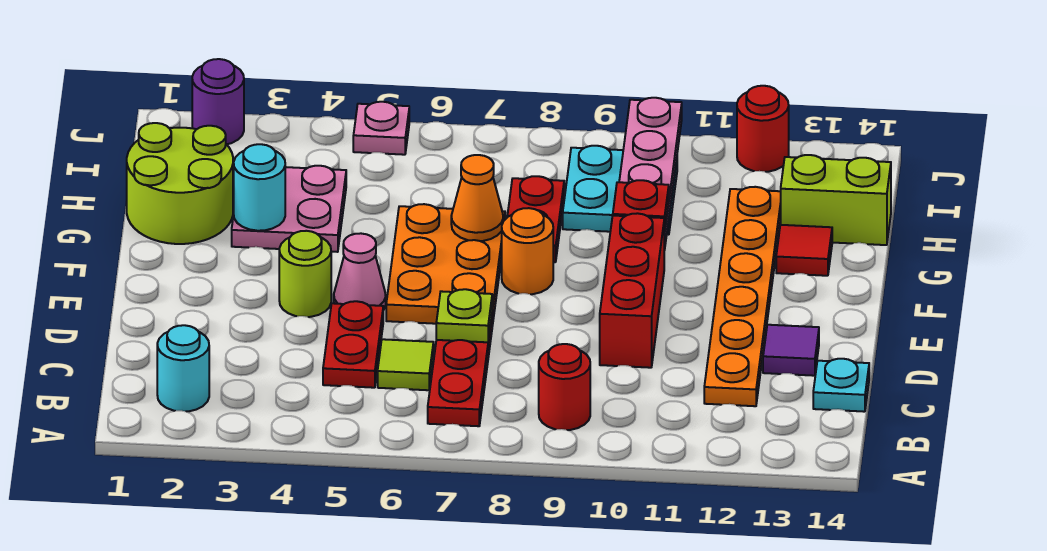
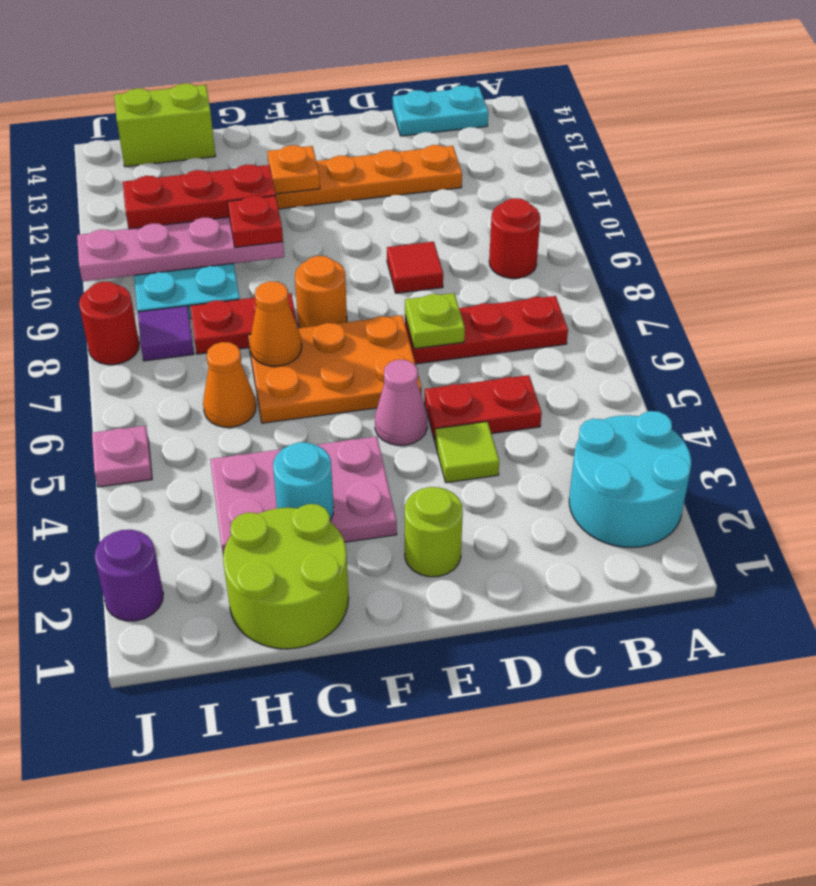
cyan round brick B2 level 1 -> cyan round brick A2:B3 level 1
lime tile C6 level 1 -> lime tile D4 level 1
cyan plate C14 level 1 -> cyan plate B14:C14 level 1
red brick D10:F10 level 1 -> red brick G11:I11 level 1
purple tile D13 level 1 -> purple tile I8 level 1
lime round brick E4 level 1 -> lime round brick E2 level 1
none -> orange plate F12 level 2
pink plate G3:H4 level 1 -> pink plate F3:H4 level 1
red tile G13 level 1 -> red tile D9 level 1
none -> orange cone H6 level 1
lime brick H13:H14 level 1 -> lime brick H14:I14 level 1
red round brick J12 level 1 -> red round brick J8 level 1

